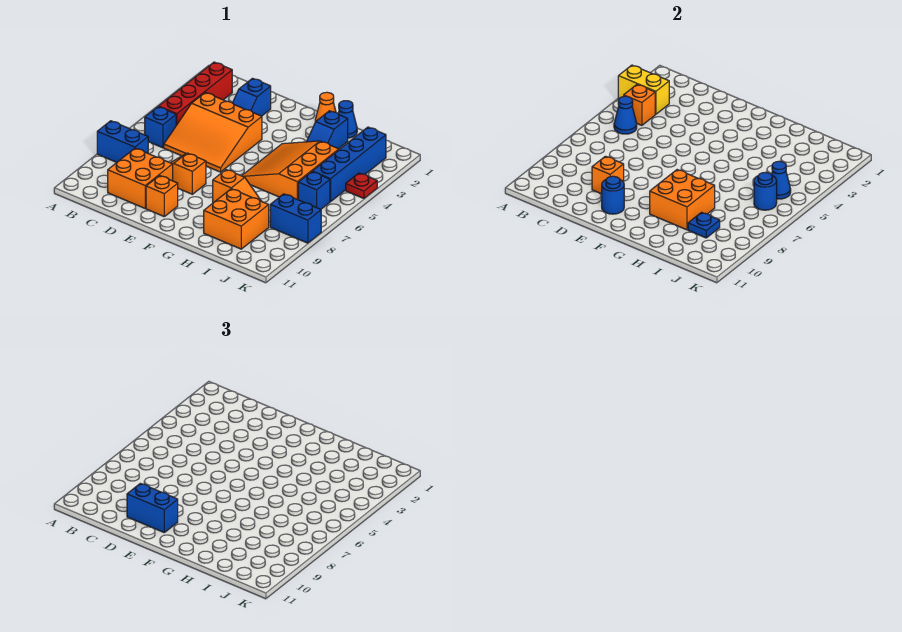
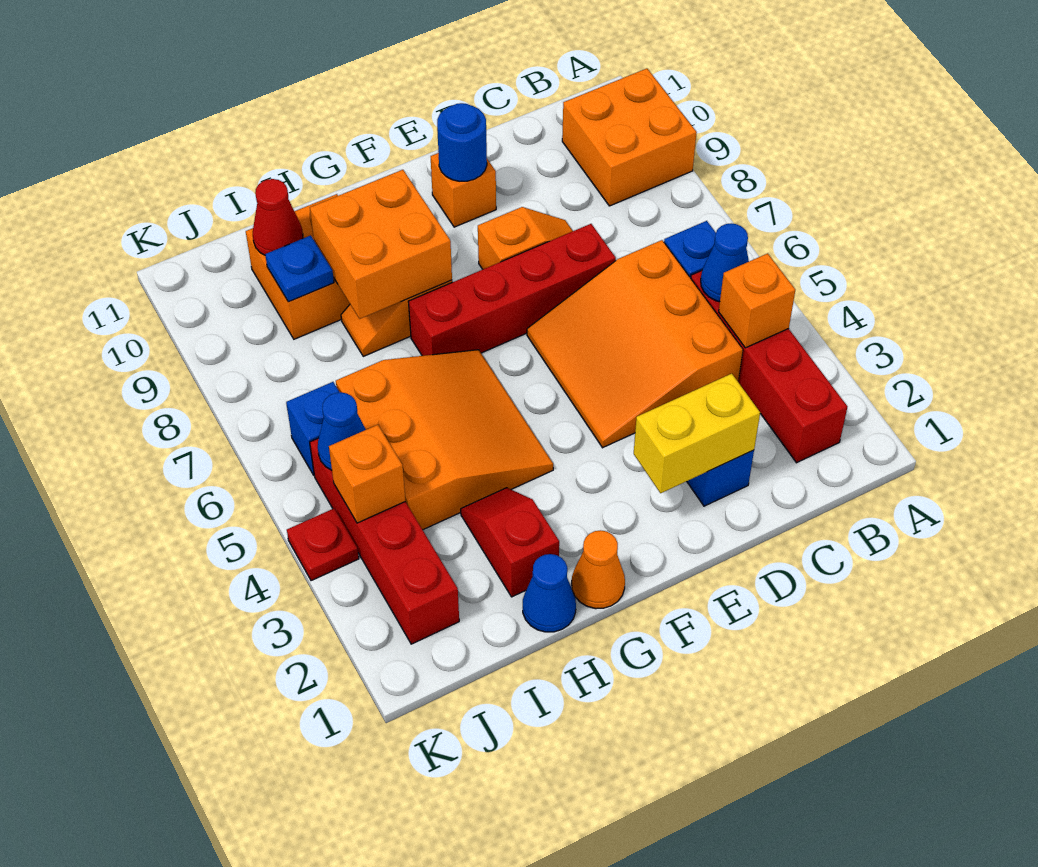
yellow brick A3:B3 level 2 -> yellow brick D2:E2 level 2
blue brick A8:B8 level 1 -> none
orange slope C4:E6 level 1 top 4 -> orange slope C4:E6 level 1 top C
orange brick C9:D10 level 1 -> orange brick A9:B10 level 1
none -> red brick D7:G7 level 1
orange brick D9 level 2 -> orange brick J4 level 2
blue brick D10:E10 level 3 -> none
blue slope H2:H3 level 1 top 2 -> red slope H2:H3 level 1 top 2
none -> red cone I10 level 2
blue brick J2:J5 level 1 -> red brick J2:J5 level 1
blue round brick J6 level 2 -> none
blue brick J8:K8 level 1 -> none

